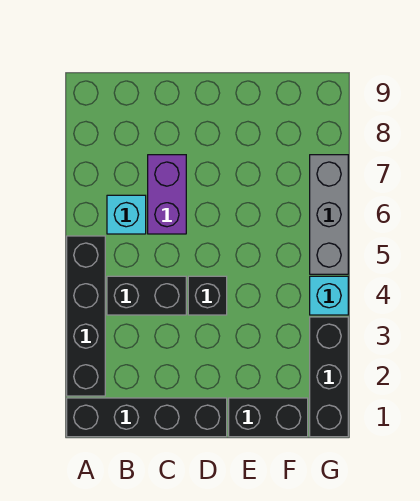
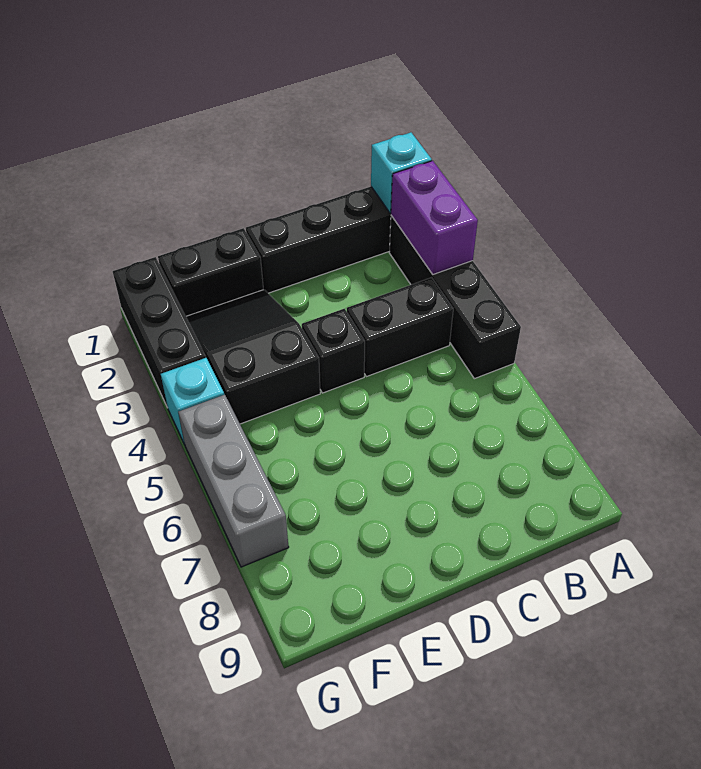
cyan brick B6 level 1 -> cyan brick A1 level 2
purple brick C6:C7 level 1 -> purple brick A2:A3 level 2
none -> black slope E2:F4 level 1 top 4

